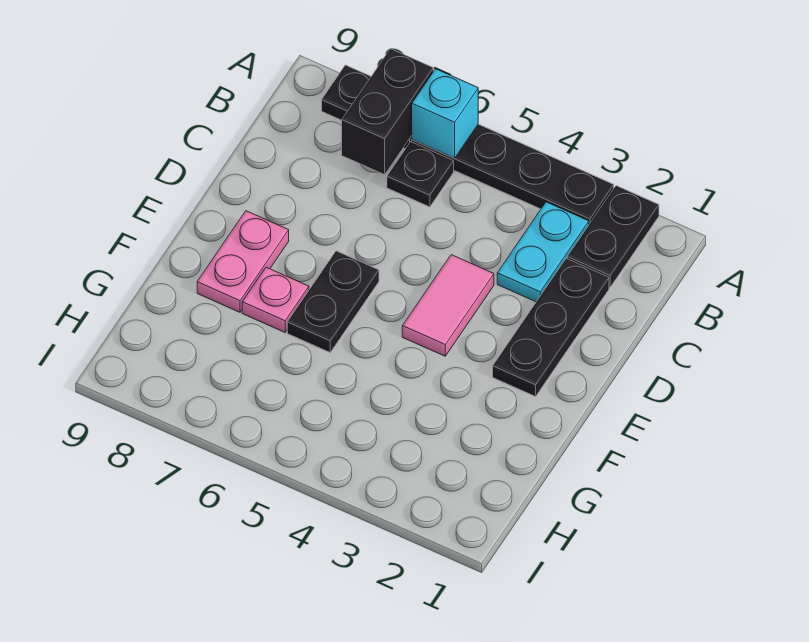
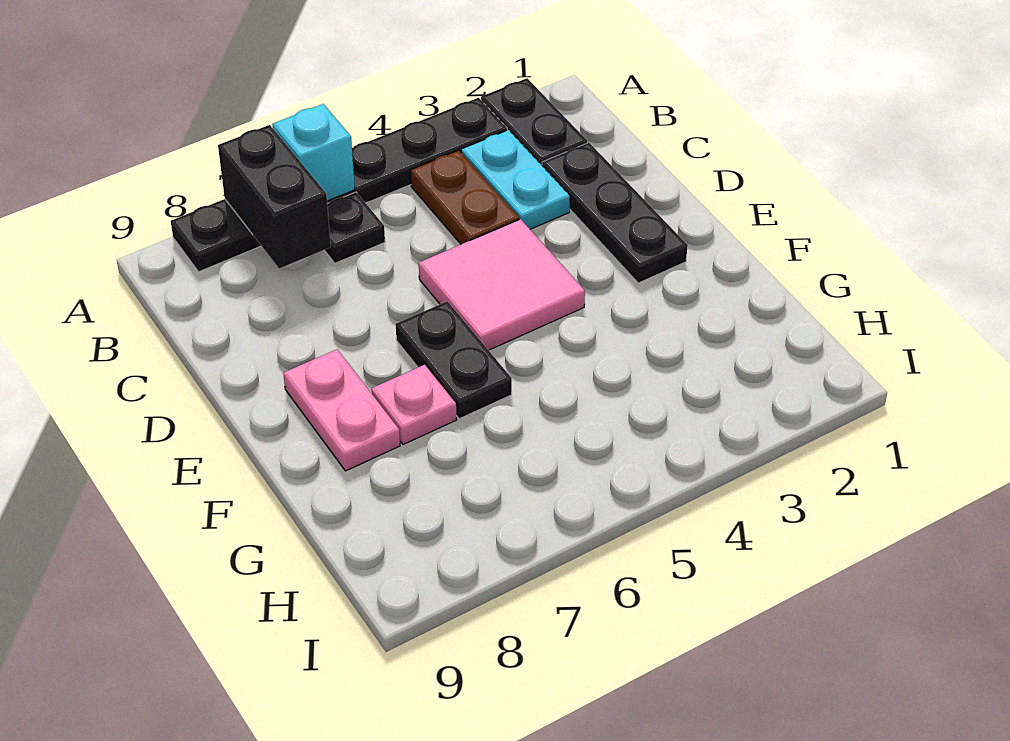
none -> brown plate B4:C4 level 1
pink tile D4:E4 level 1 -> pink tile D4:E5 level 1

